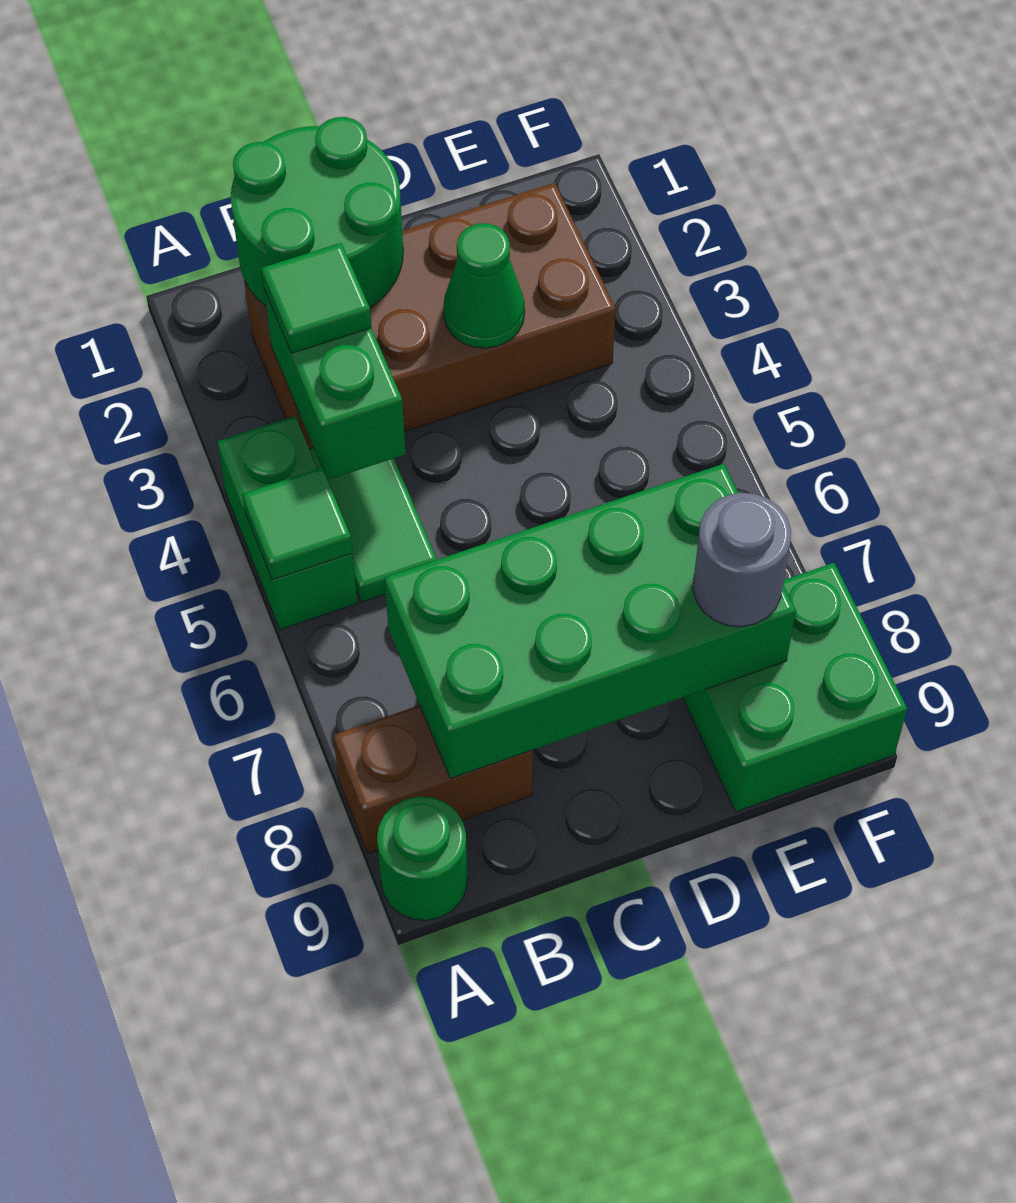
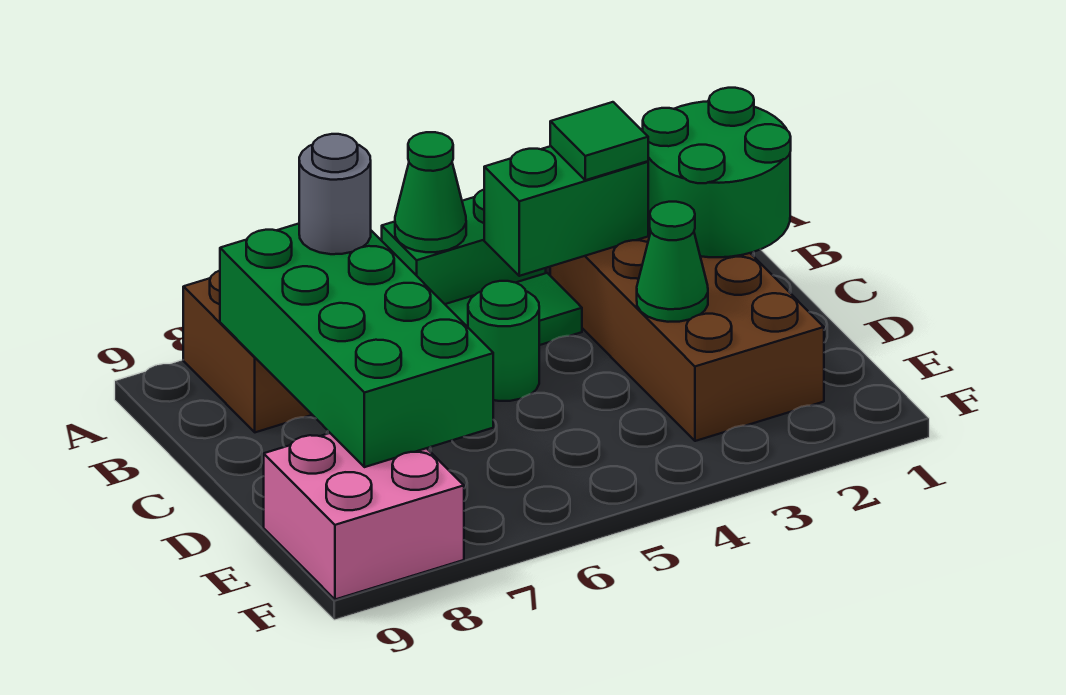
green tile A5 level 2 -> green cone A5 level 2
green round brick A9 level 1 -> green round brick C5 level 1
green brick E8:F9 level 1 -> pink brick E8:F9 level 1
grey round brick E8 level 3 -> grey round brick B7 level 3

